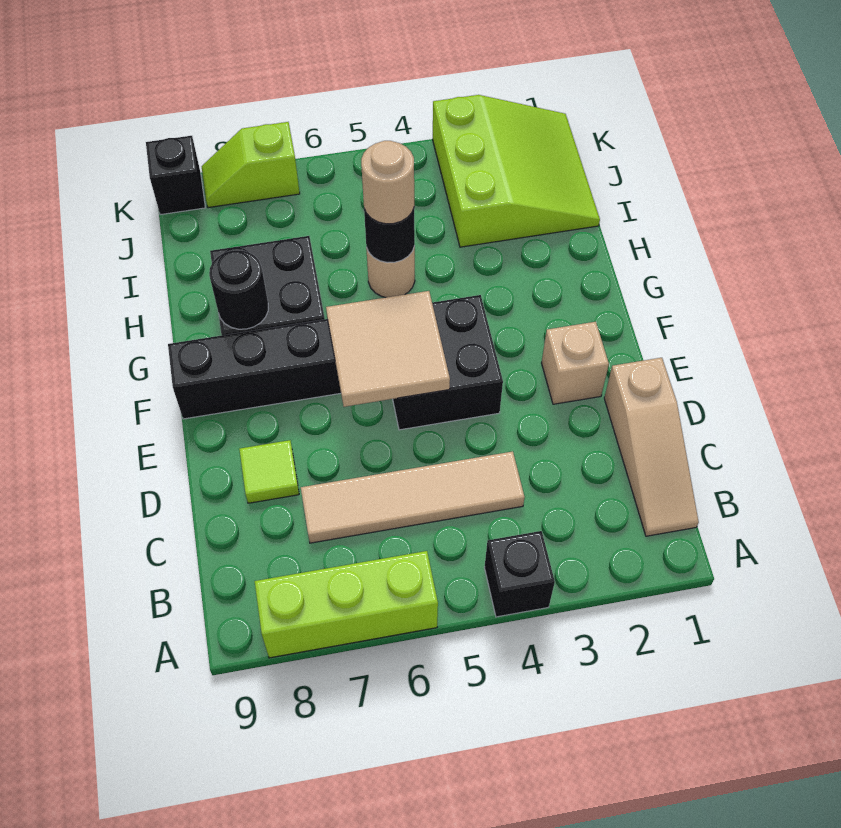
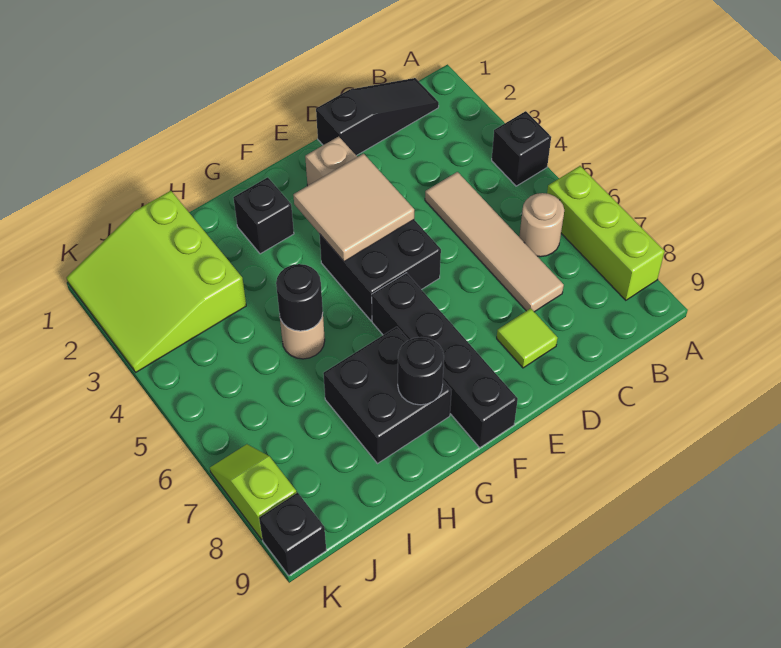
tan slope B1:D1 level 1 top D -> black slope B1:D1 level 1 top D
tan tile E5:F6 level 2 -> tan tile E3:F4 level 2
none -> black brick G2 level 1
tan round brick H5 level 3 -> tan round brick B6 level 1
lime slope I1:K3 level 1 top 3 -> lime slope I1:K3 level 1 top I
lime slope K7:K8 level 1 top 7 -> lime slope K7:K8 level 1 top 8

